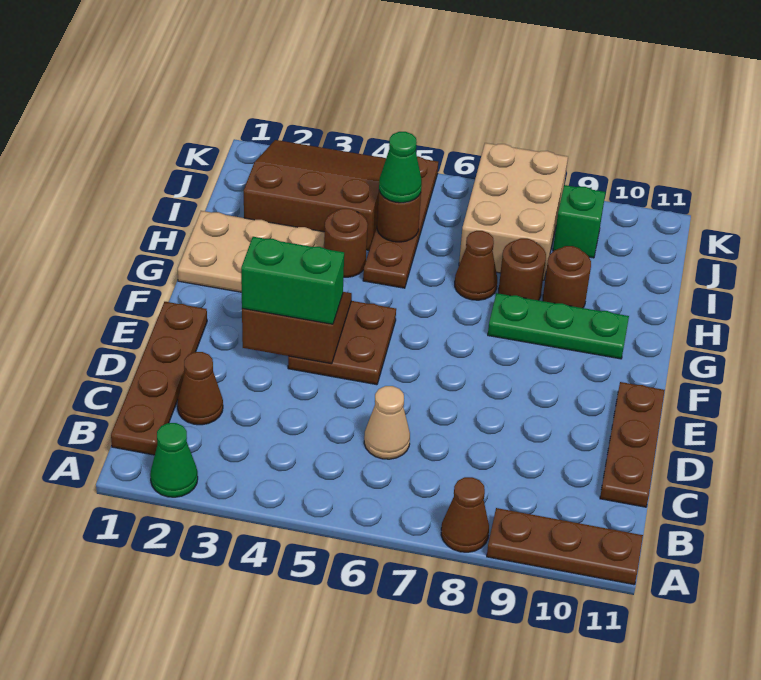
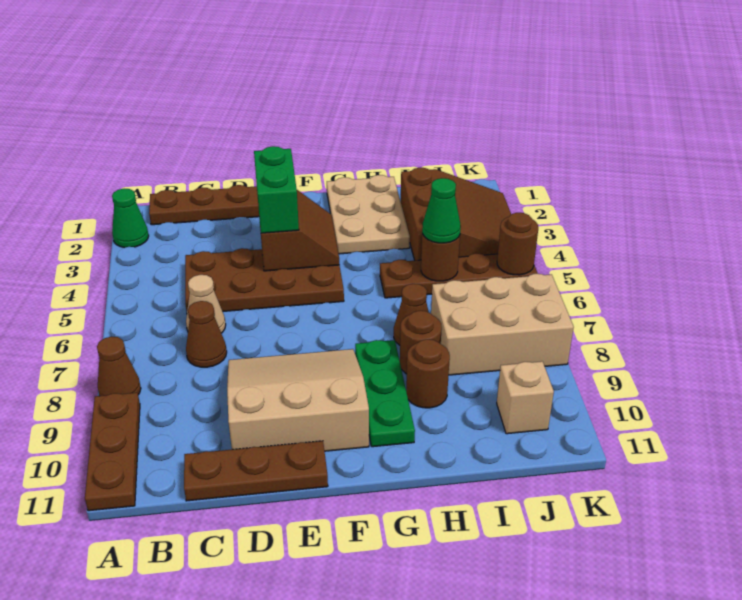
brown cone C2 level 1 -> brown cone C7 level 1
none -> tan slope D8:F10 level 1 top 10
brown plate E4:F5 level 1 -> brown plate C4:F5 level 1
brown round brick H4 level 1 -> brown round brick K5 level 2
green brick J9 level 1 -> none
none -> tan brick J10 level 1

